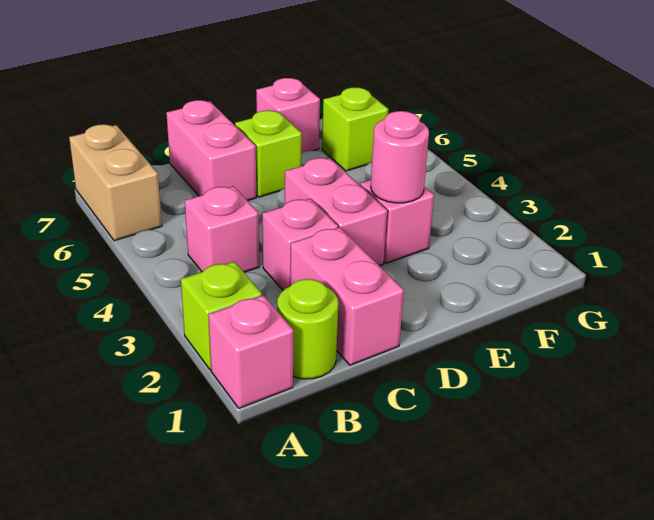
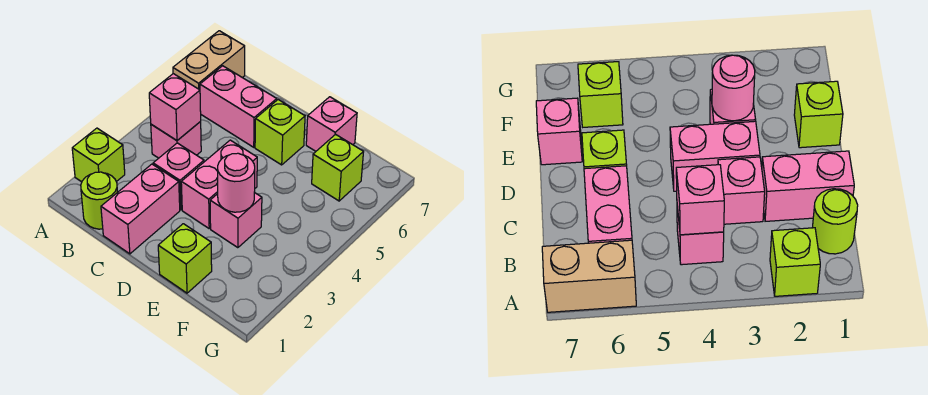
pink brick A1 level 1 -> pink brick B4 level 2
pink brick C6:C7 level 1 -> pink brick B6:C6 level 1
none -> lime brick E1 level 1

